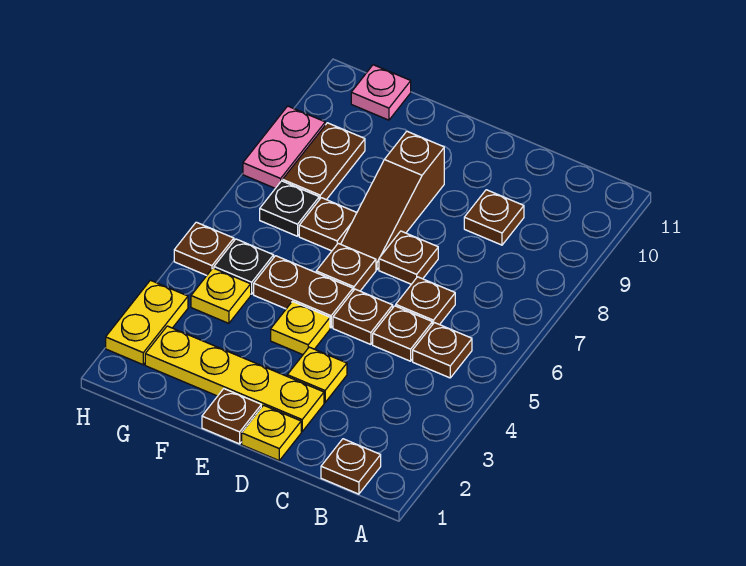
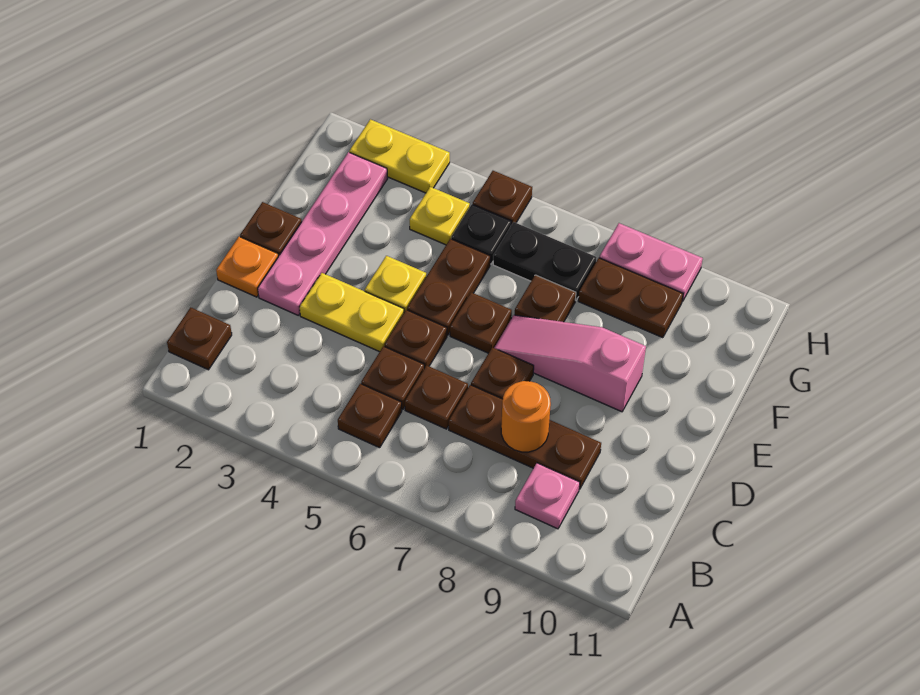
none -> orange round brick C8 level 2
brown plate C9 level 1 -> brown plate C7:C9 level 1
yellow plate D1 level 1 -> orange plate D1 level 1
yellow plate D2:G2 level 1 -> pink plate D2:G2 level 1
yellow plate D3 level 1 -> yellow plate D3:D4 level 1
brown slope E7:E9 level 1 top 9 -> pink slope E7:E9 level 1 top 9
black plate G7 level 1 -> black plate G6:G7 level 1
pink plate G11 level 1 -> pink plate B9 level 1

